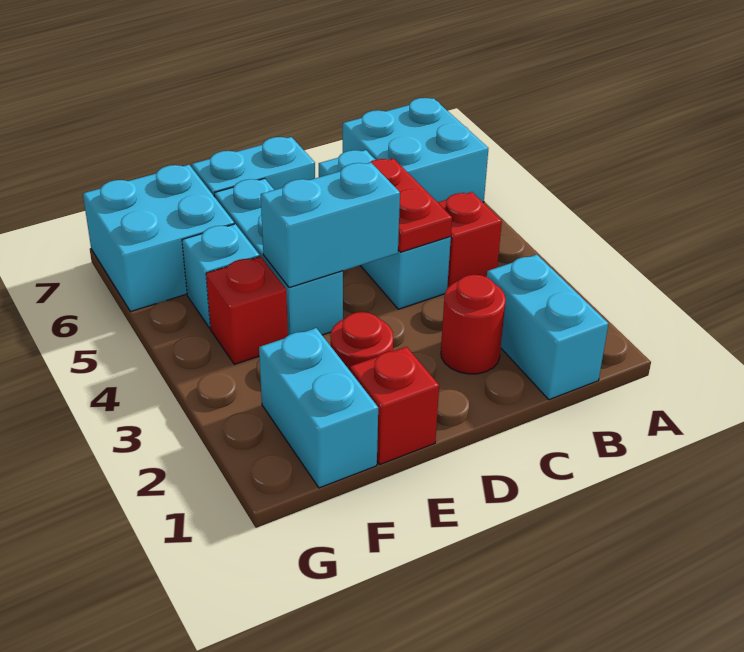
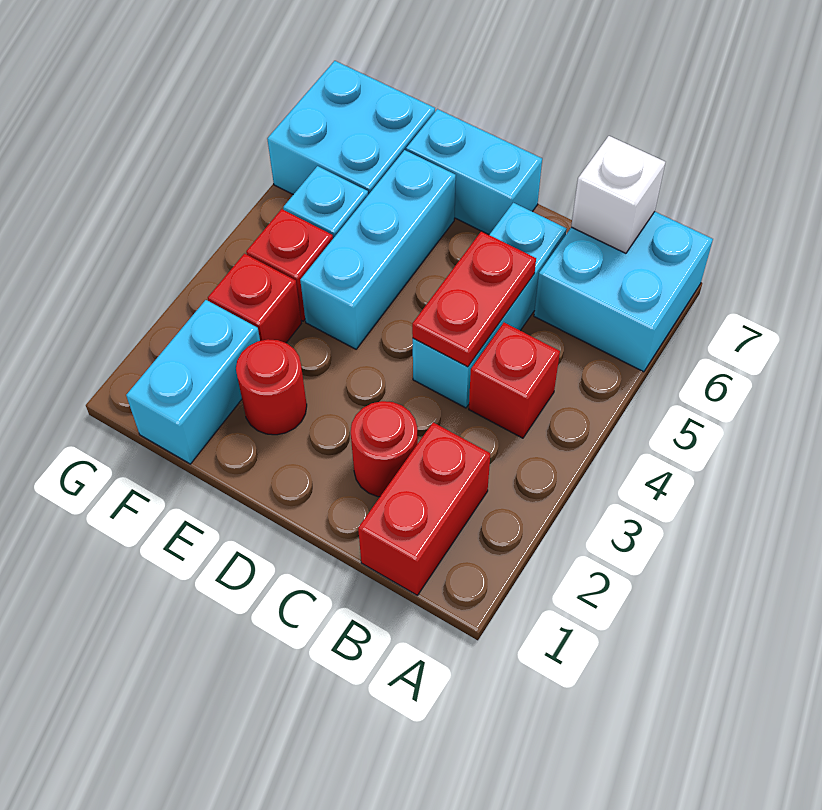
cyan brick B1:B2 level 1 -> red brick B1:B2 level 1
none -> white brick B7 level 2
cyan brick D4:E4 level 2 -> none
red brick E1 level 1 -> red brick F3 level 1

